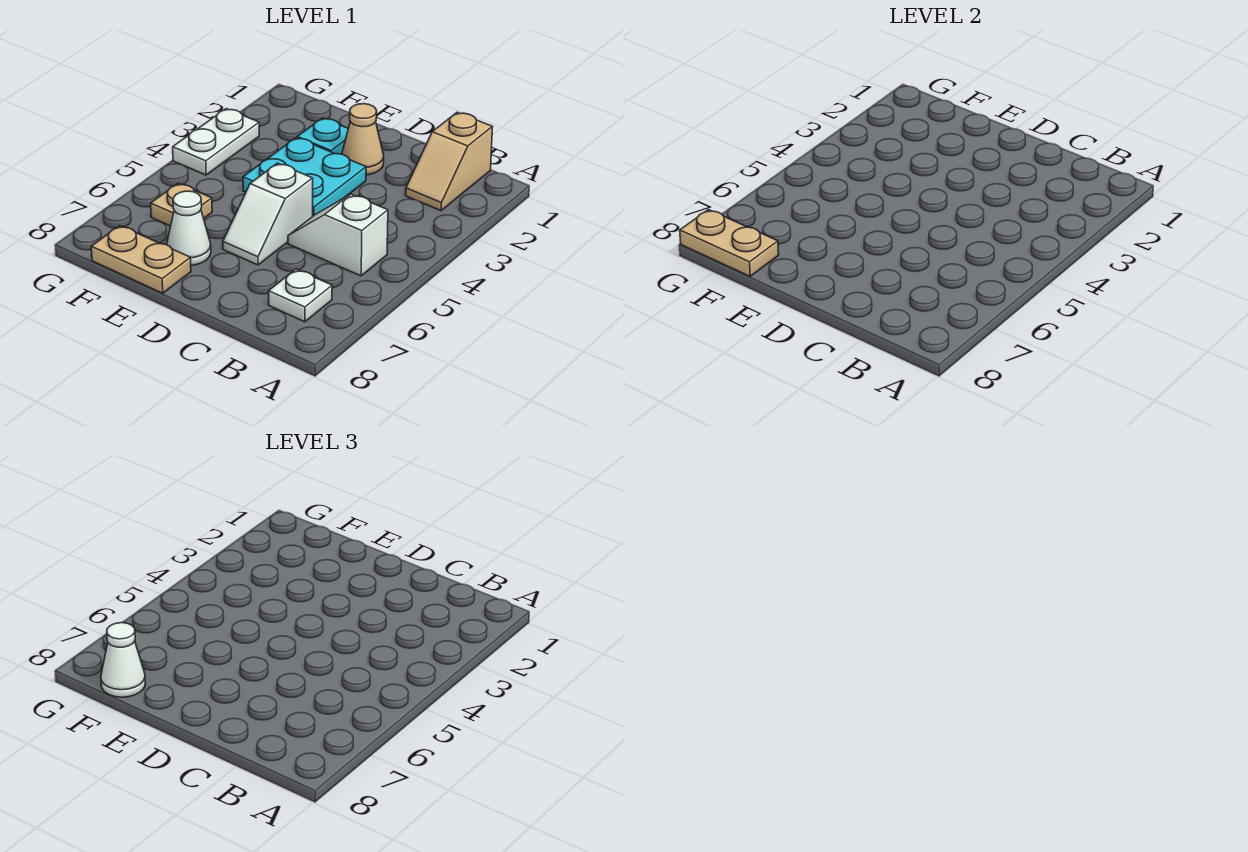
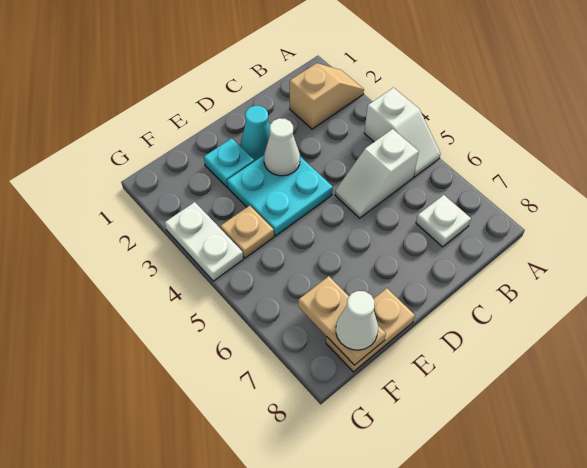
tan slope B1:B2 level 1 top 1 -> tan slope A2:B2 level 1 top B
tan cone D2 level 1 -> cyan cone D2 level 1
white slope D5:D6 level 1 top 5 -> white slope A4:A5 level 1 top 4
white cone E7 level 1 -> white cone D3 level 2
tan plate F6 level 1 -> tan plate F4 level 1
tan plate F8:G8 level 2 -> tan plate F7:F8 level 2

